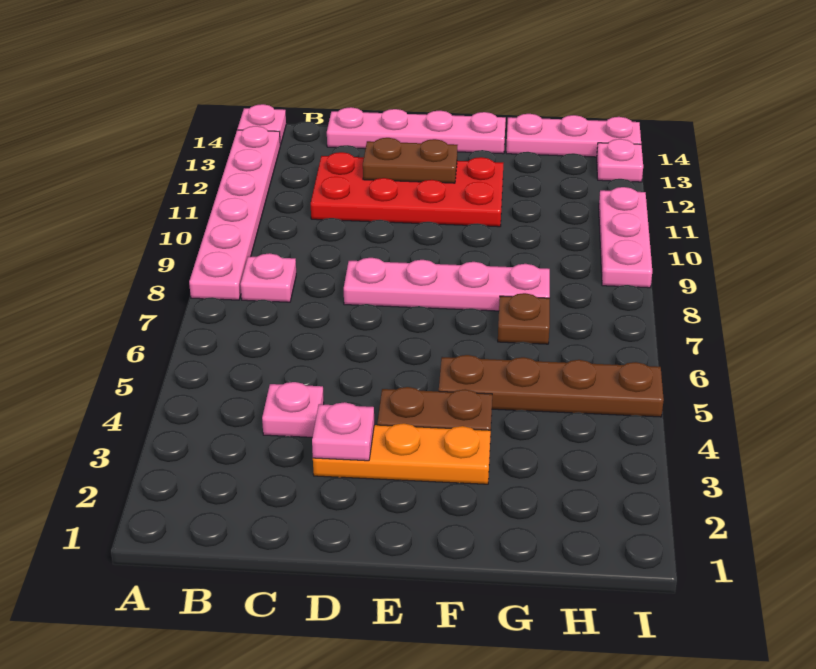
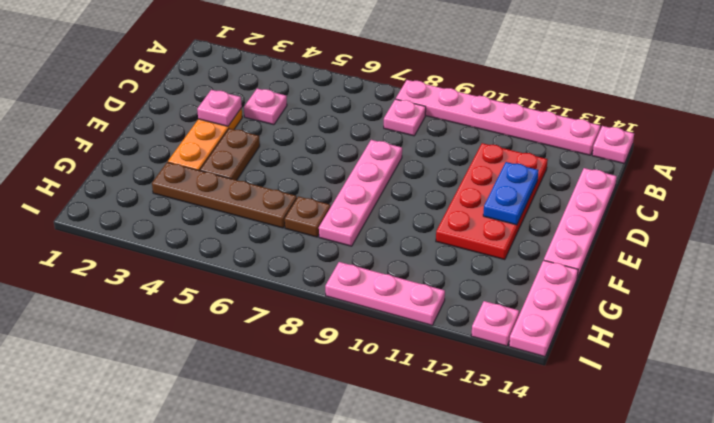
brown plate D12:E12 level 2 -> blue plate D12:E12 level 2
brown plate F5:I5 level 1 -> brown plate G3:G6 level 1

